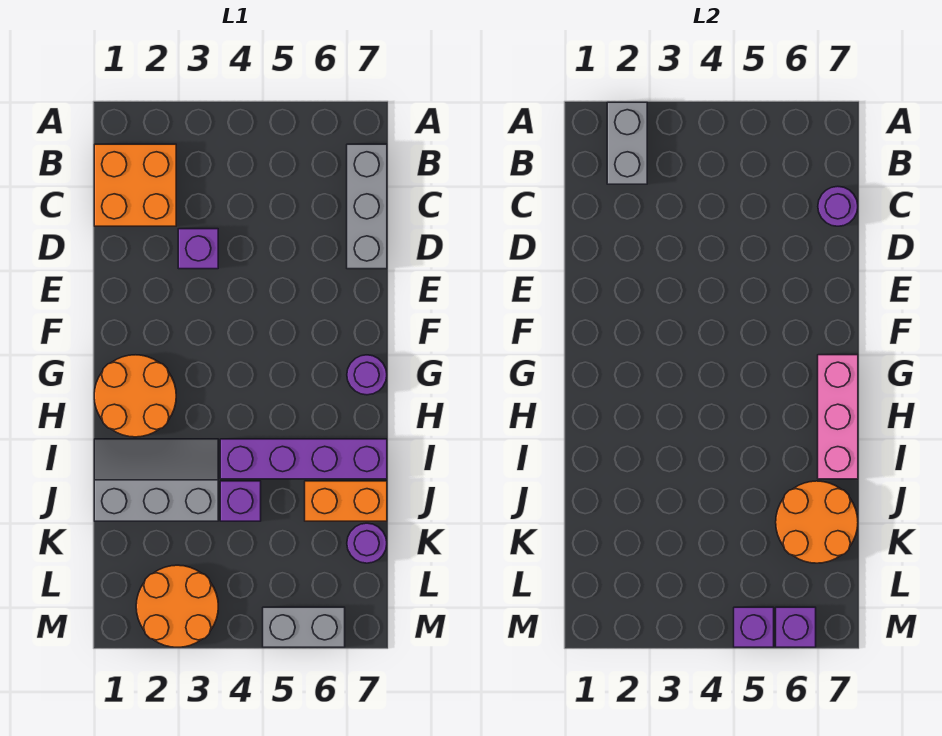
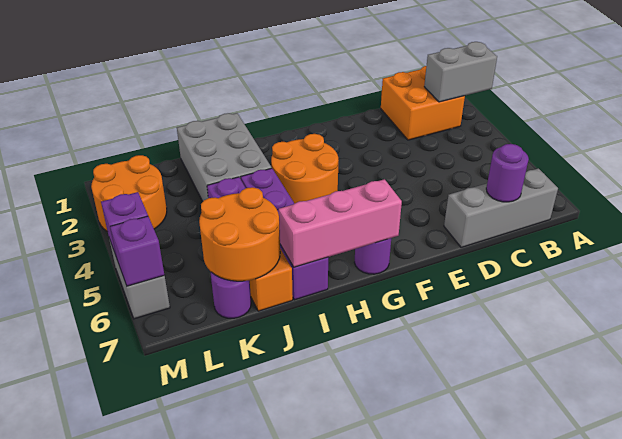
purple brick D3 level 1 -> none
orange round brick G1:H2 level 1 -> orange round brick G3:H4 level 1
grey slope I1:J3 level 1 top J -> grey brick I1:J3 level 1

